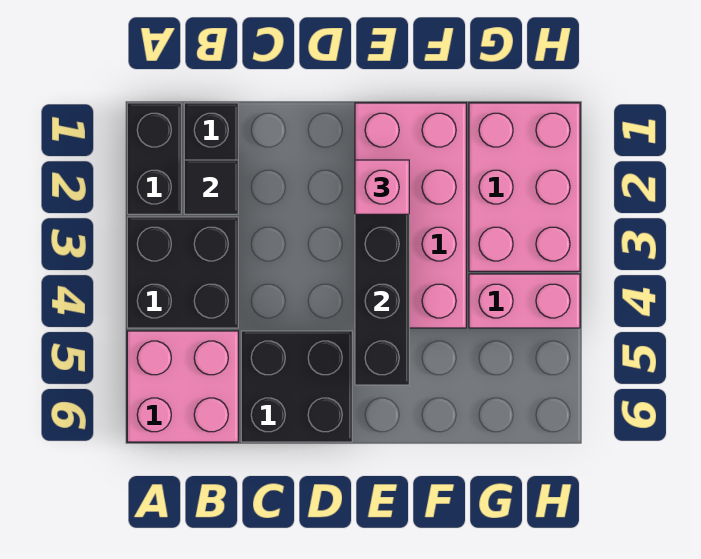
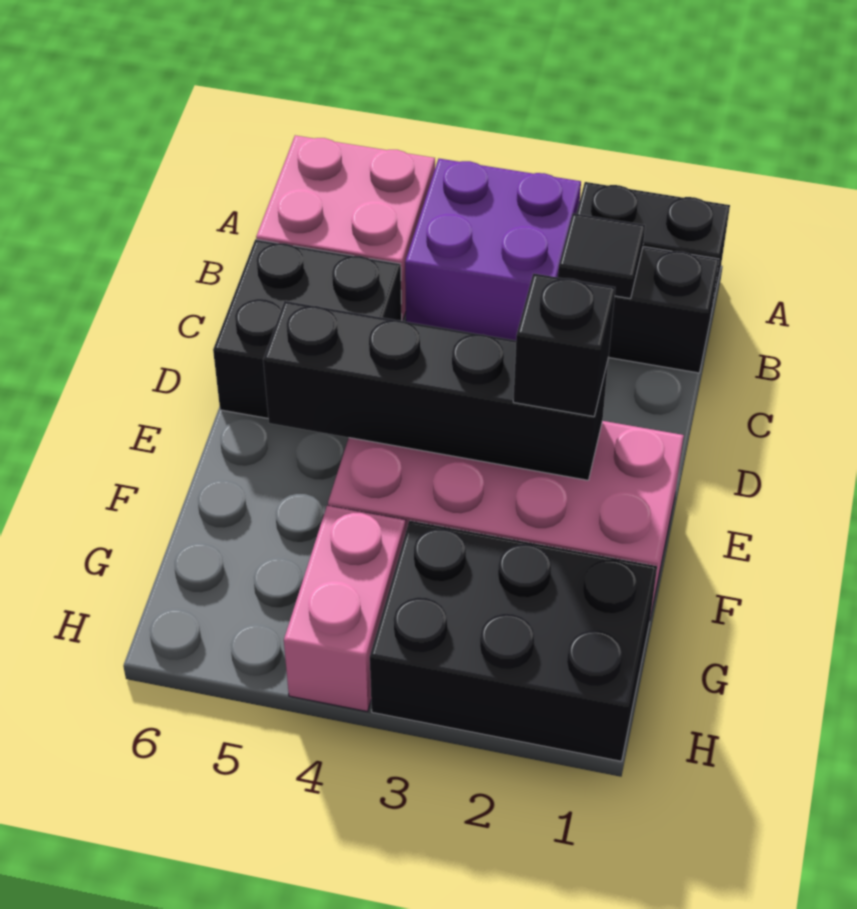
black brick A3:B4 level 1 -> purple brick A3:B4 level 1
pink brick E2 level 3 -> black brick E2 level 3
pink brick G1:H3 level 1 -> black brick G1:H3 level 1

